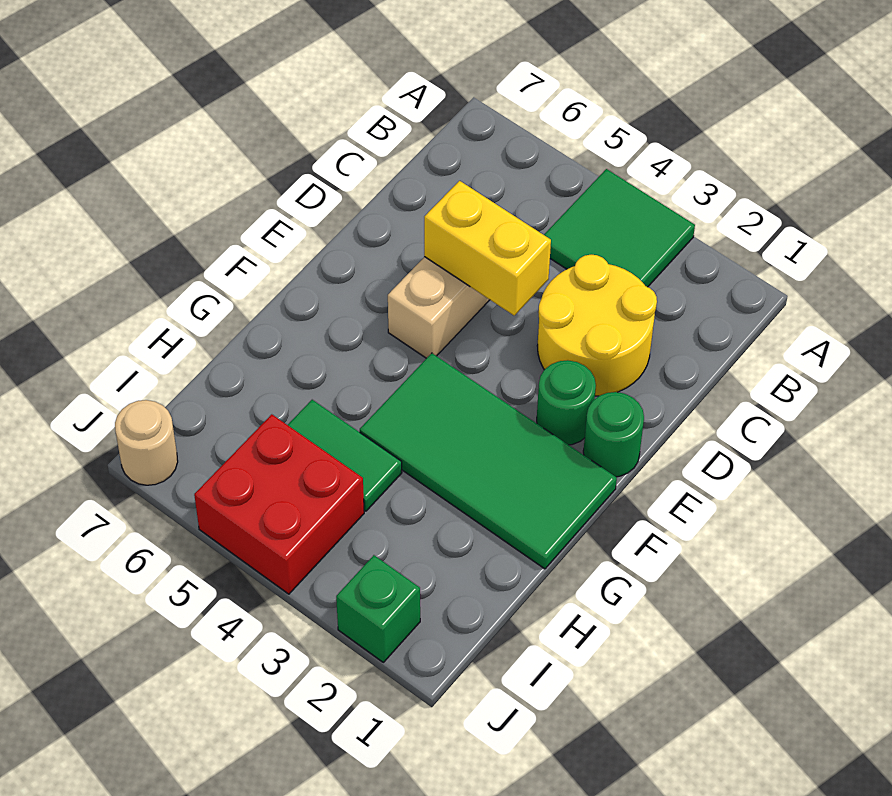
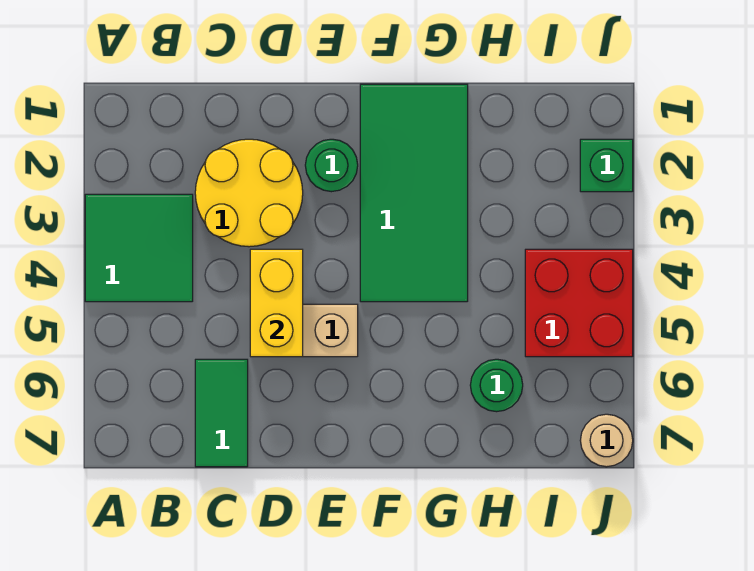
green round brick E1 level 1 -> green round brick H6 level 1
green tile H4:H5 level 1 -> green tile C6:C7 level 1

